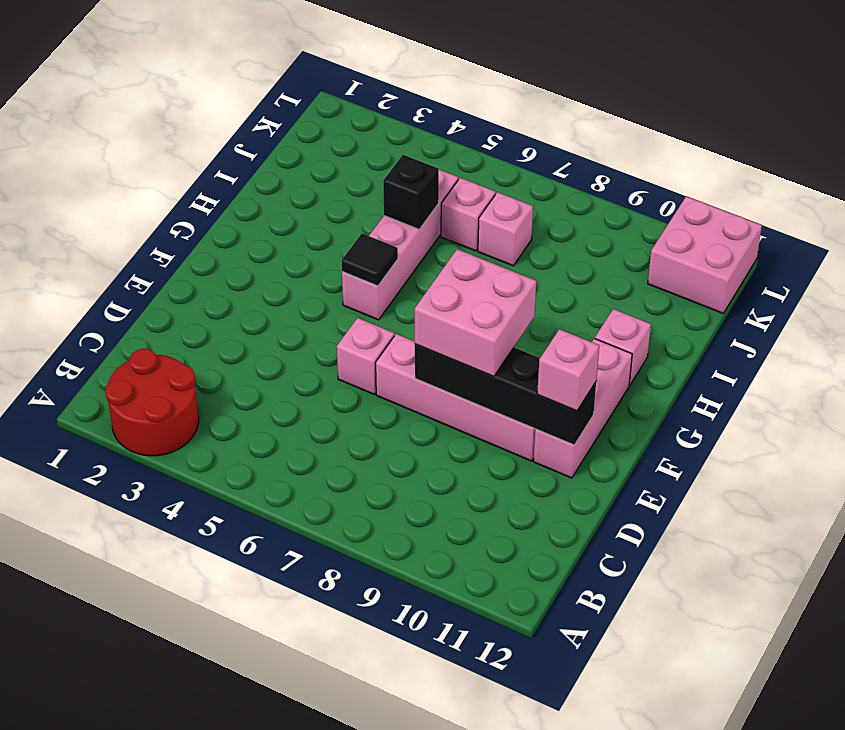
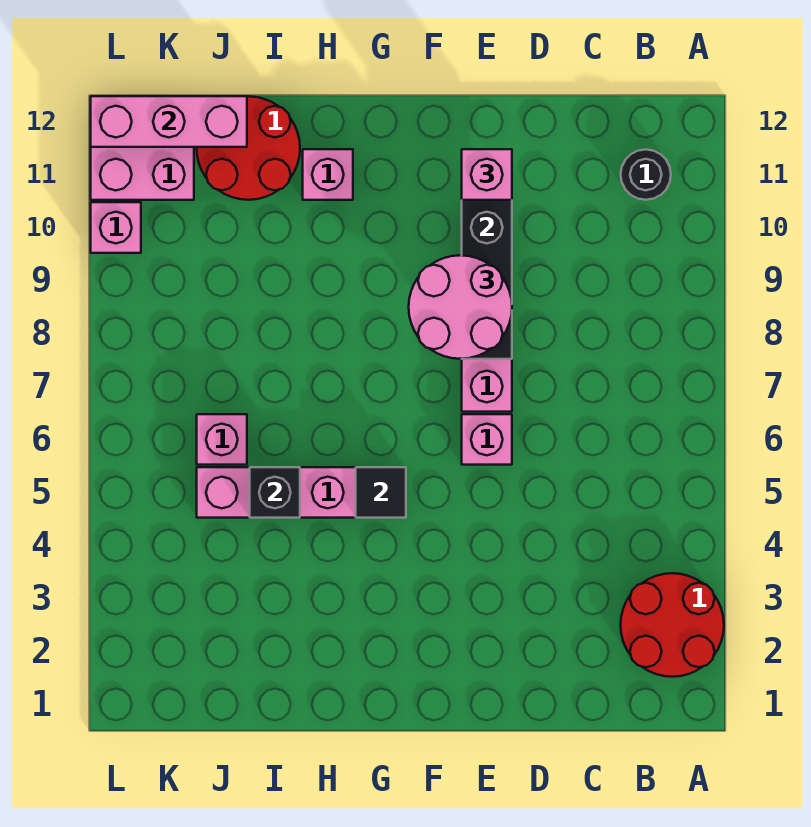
none -> black round brick B11 level 1
pink brick E8:F9 level 3 -> pink round brick E8:F9 level 3
pink brick E11:G11 level 1 -> pink brick J12:L12 level 2
none -> red round brick I11:J12 level 1
pink brick J7 level 1 -> pink brick L10 level 1

